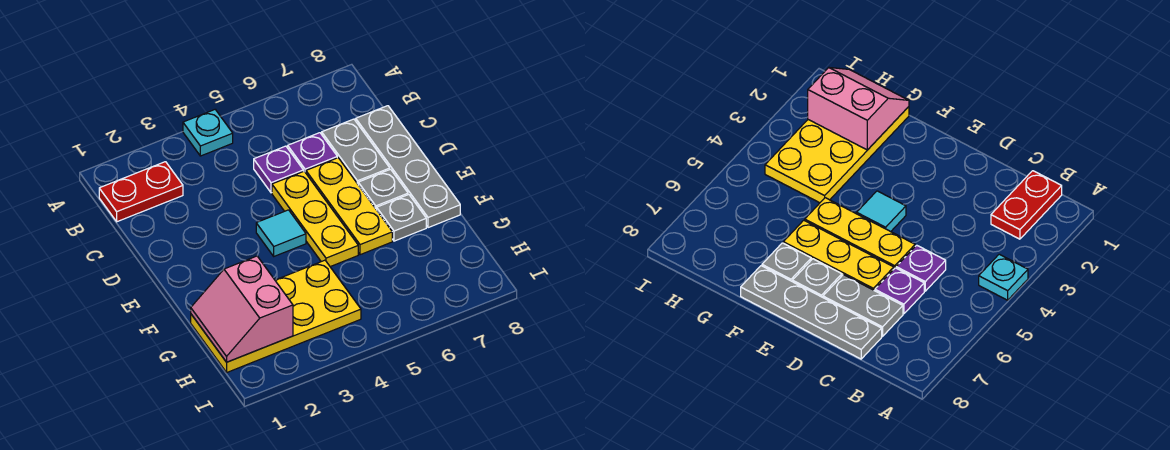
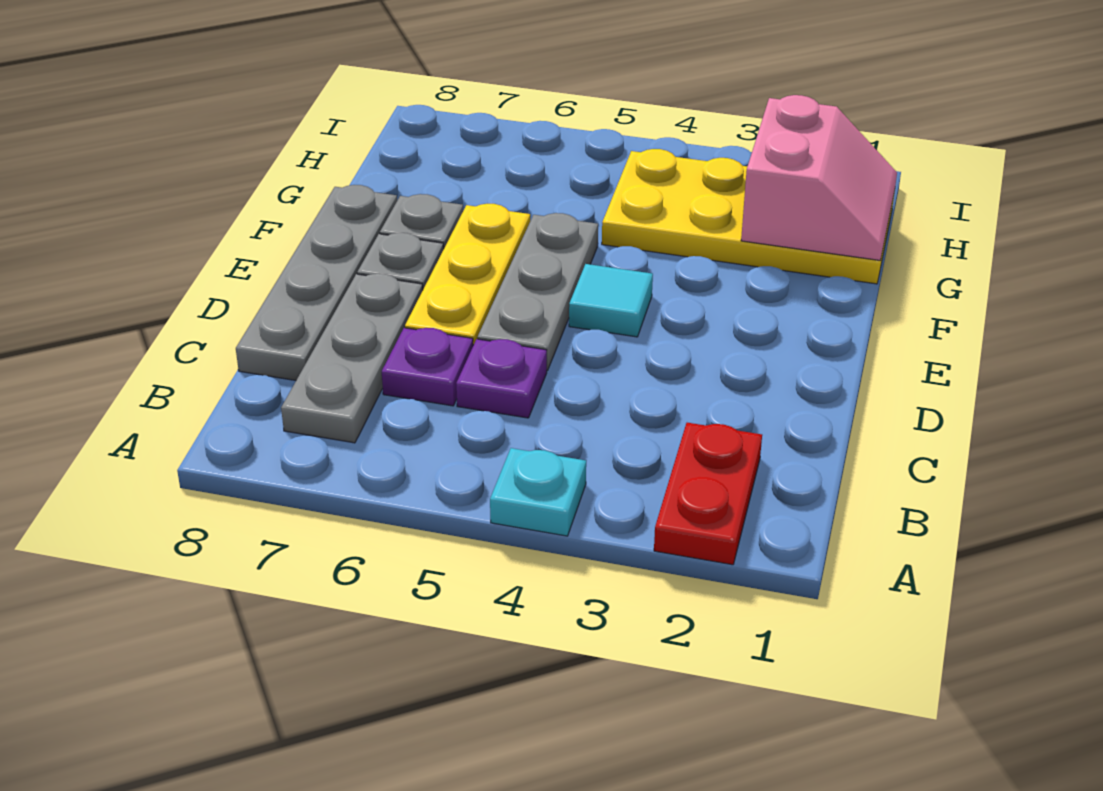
red plate B1:B2 level 1 -> red plate A2:B2 level 1
grey plate C7:D7 level 1 -> grey plate B7:D7 level 1
yellow plate D5:F5 level 1 -> grey plate D5:F5 level 1

